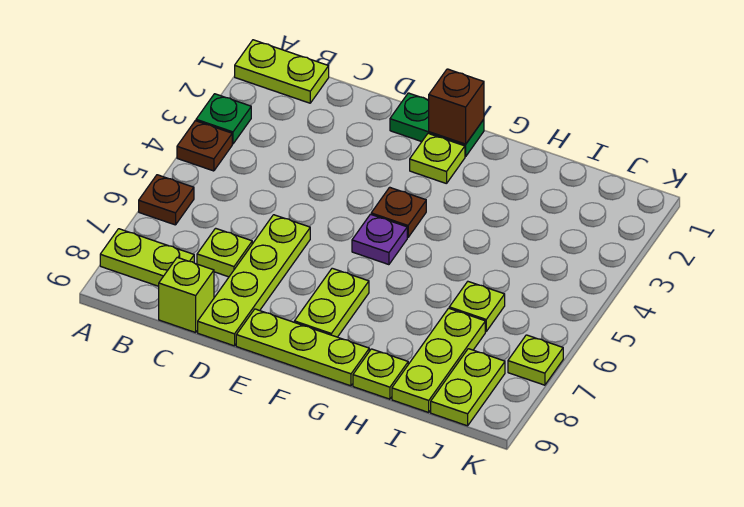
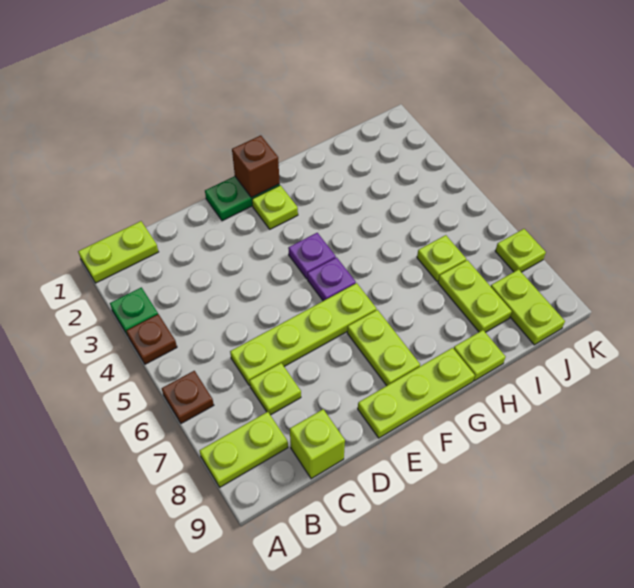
lime plate D6:D9 level 1 -> lime plate C6:F6 level 1
brown plate F4 level 1 -> purple plate F4 level 1
lime plate I7:I9 level 1 -> lime plate I7:I8 level 1

